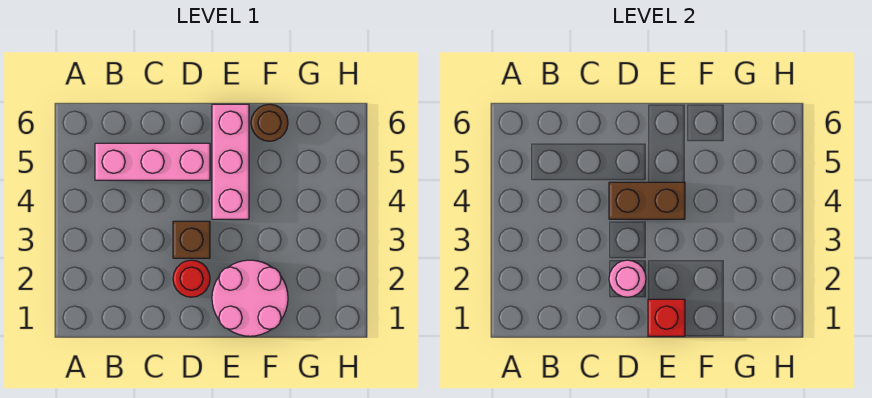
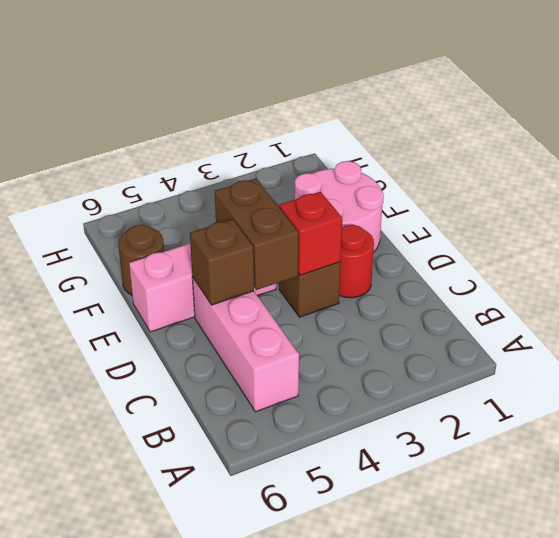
pink round brick D2 level 2 -> none
none -> brown brick D5 level 2
red brick E1 level 2 -> red brick D3 level 2

